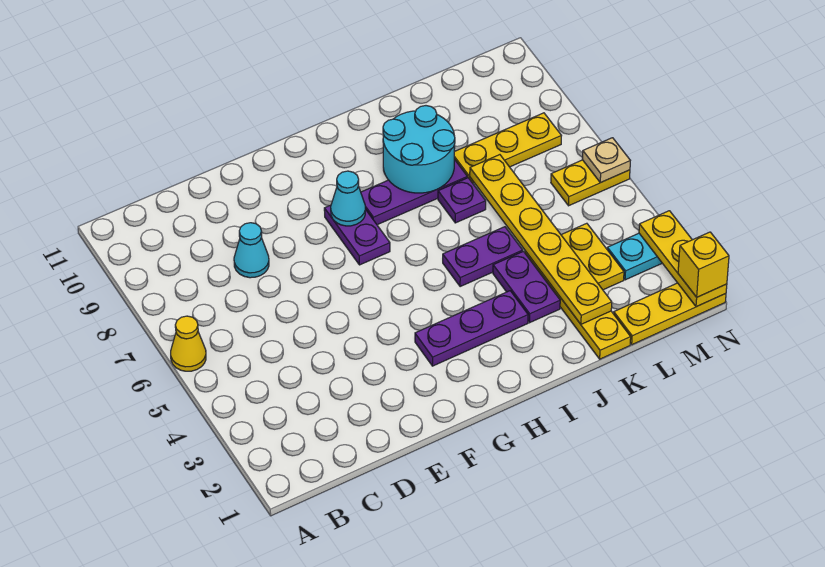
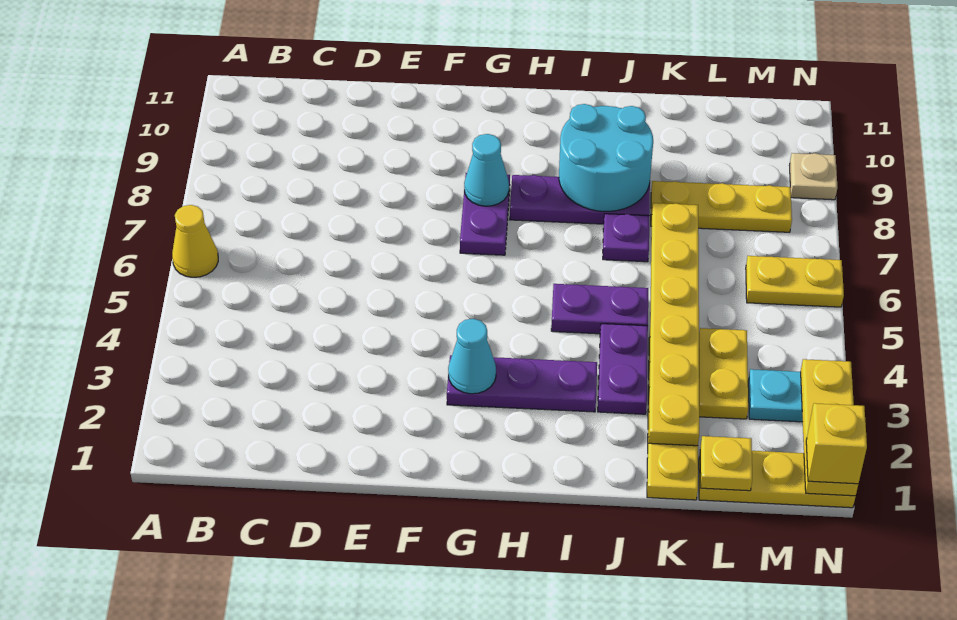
cyan cone D8 level 1 -> cyan cone G3 level 2
none -> yellow plate L1 level 2
tan plate N6 level 2 -> tan plate N9 level 1

